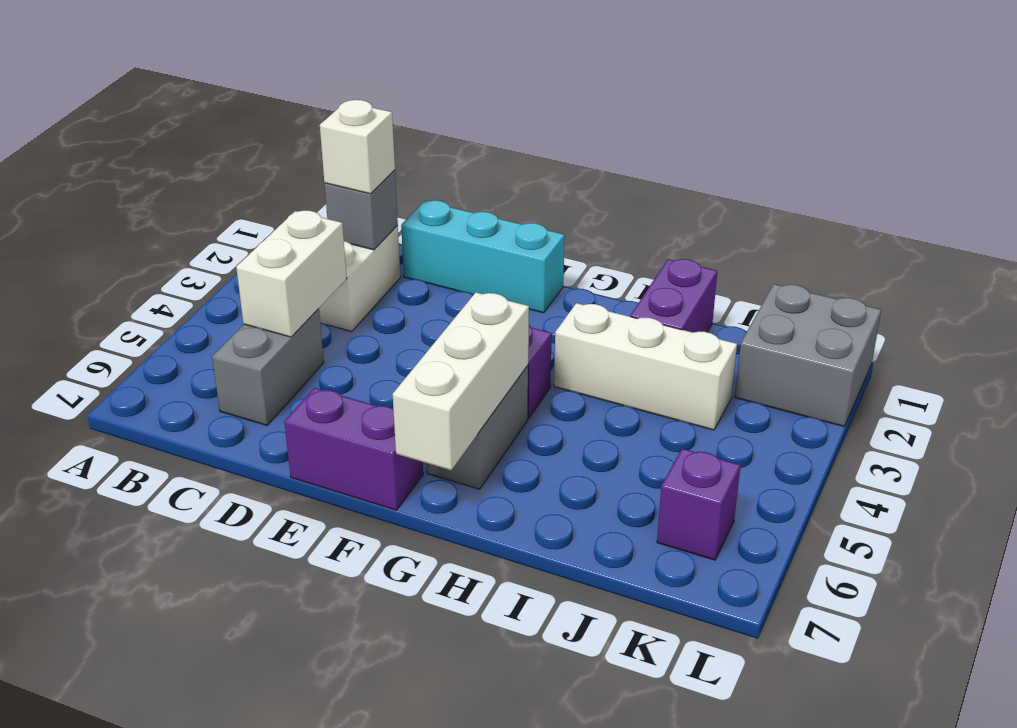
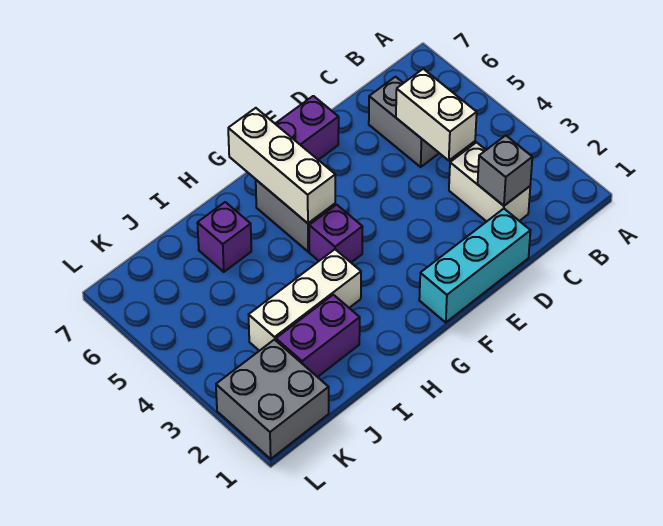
white brick C2 level 3 -> none
purple brick I1:I2 level 1 -> purple brick I2:J2 level 1
purple brick K6 level 1 -> purple brick I6 level 1

